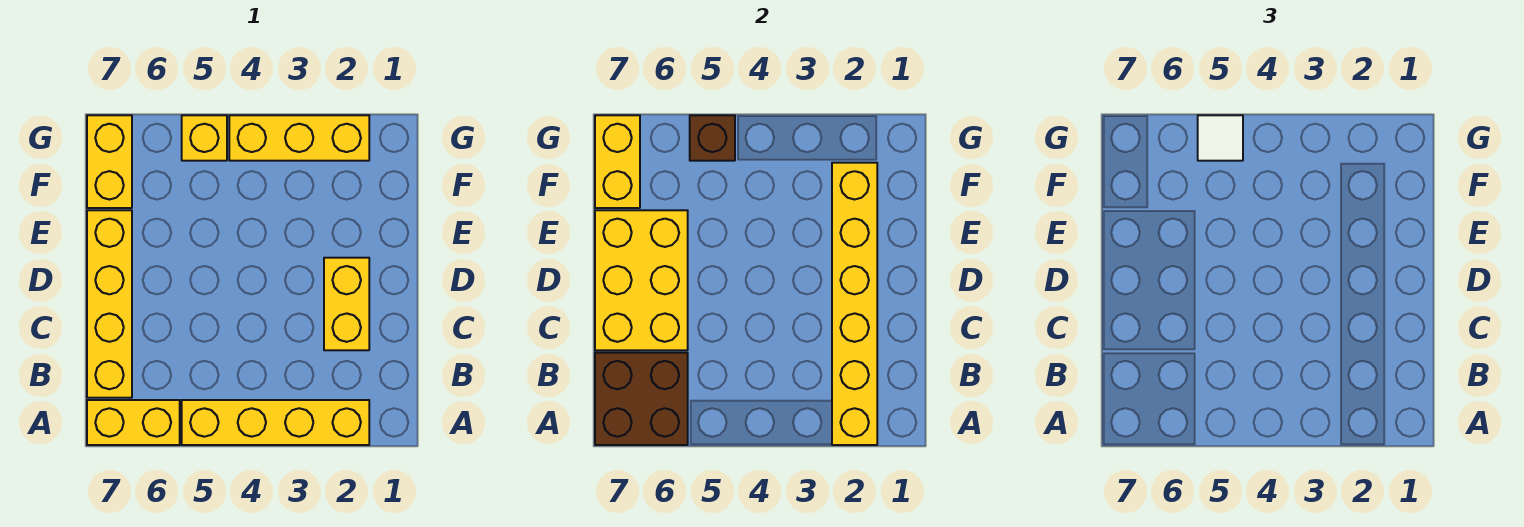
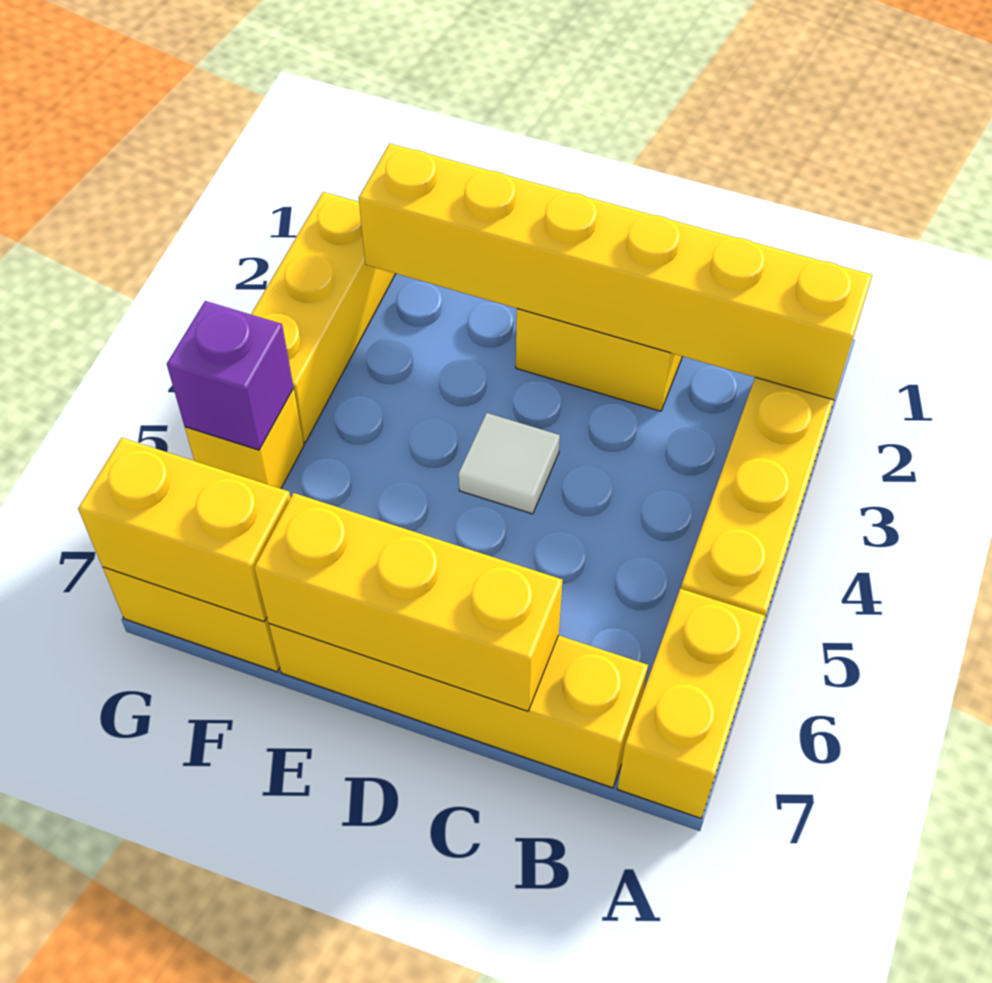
brown brick A6:B7 level 2 -> none
yellow brick C6:E7 level 2 -> yellow brick C7:E7 level 2
brown brick G5 level 2 -> purple brick G5 level 2
white tile G5 level 3 -> white tile D4 level 1

